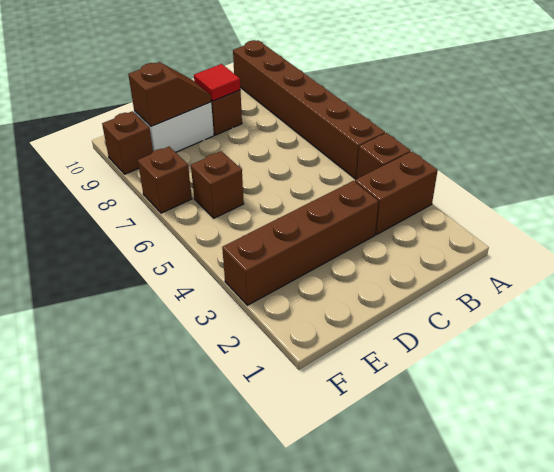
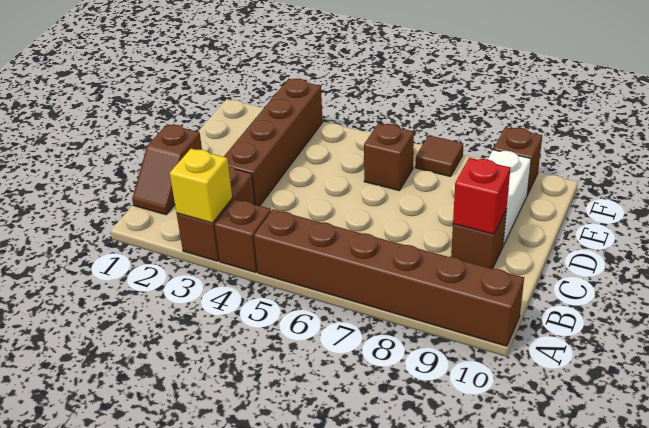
none -> yellow brick A3 level 2
red tile C9 level 2 -> red brick C9 level 2
brown slope D9:E9 level 2 top E -> brown slope B1:C1 level 1 top C
brown brick F7 level 1 -> brown tile F7 level 1

